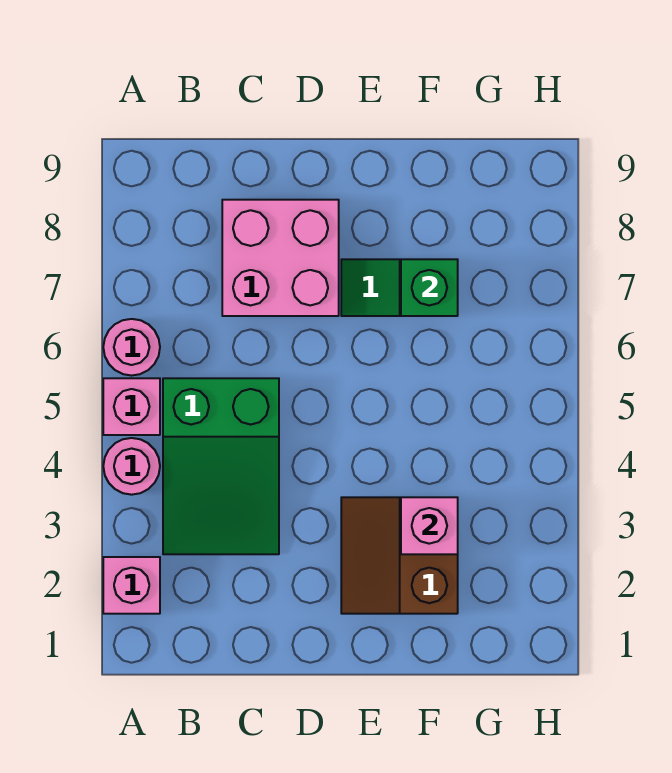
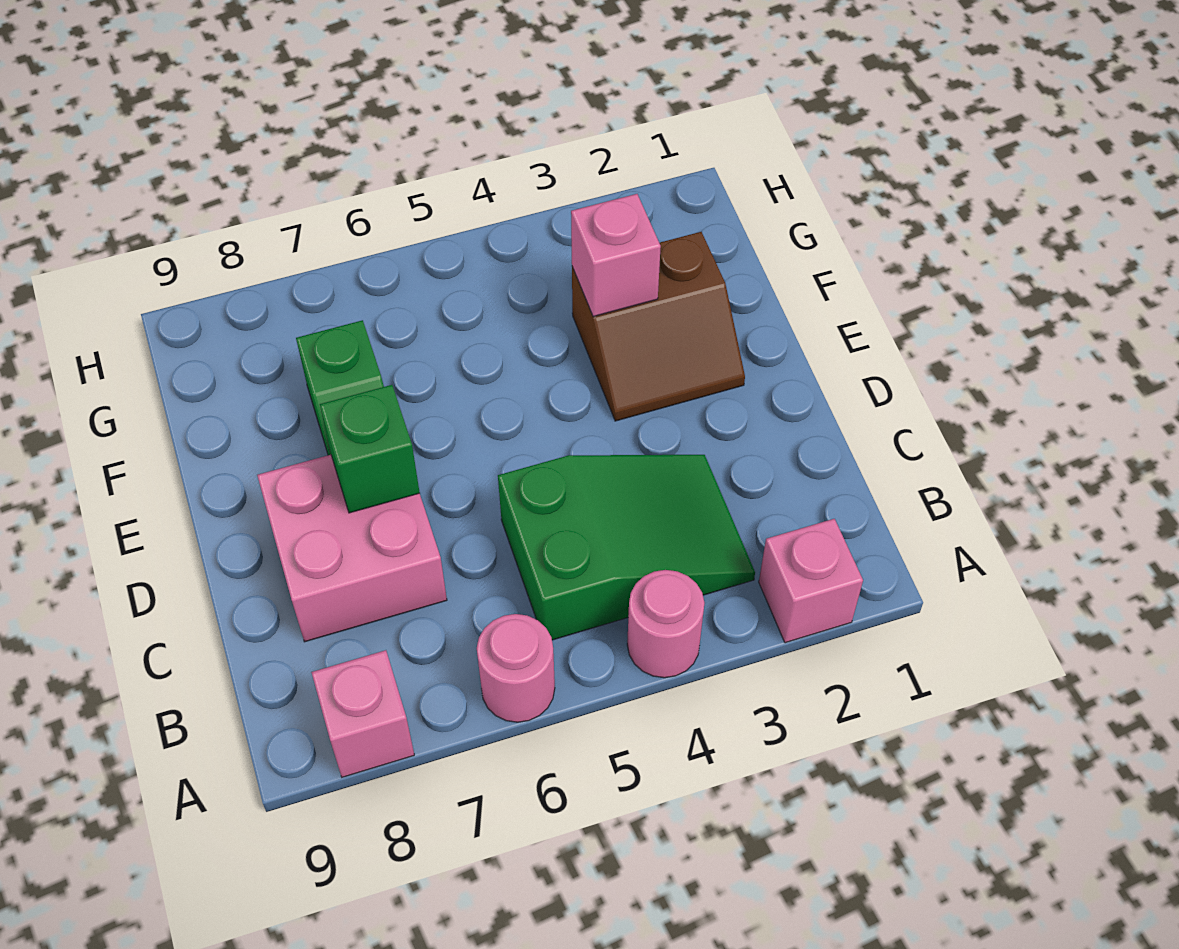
pink brick A5 level 1 -> pink brick A8 level 1
green brick F7 level 2 -> green brick D7 level 2

